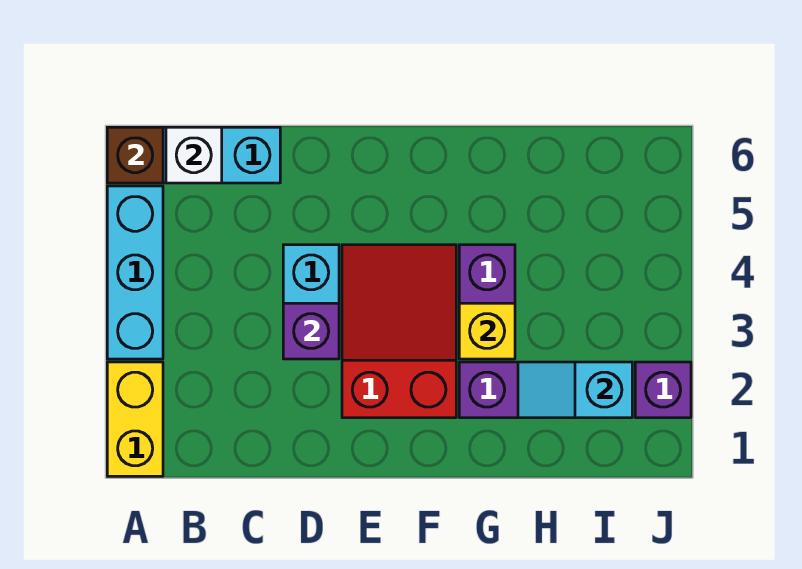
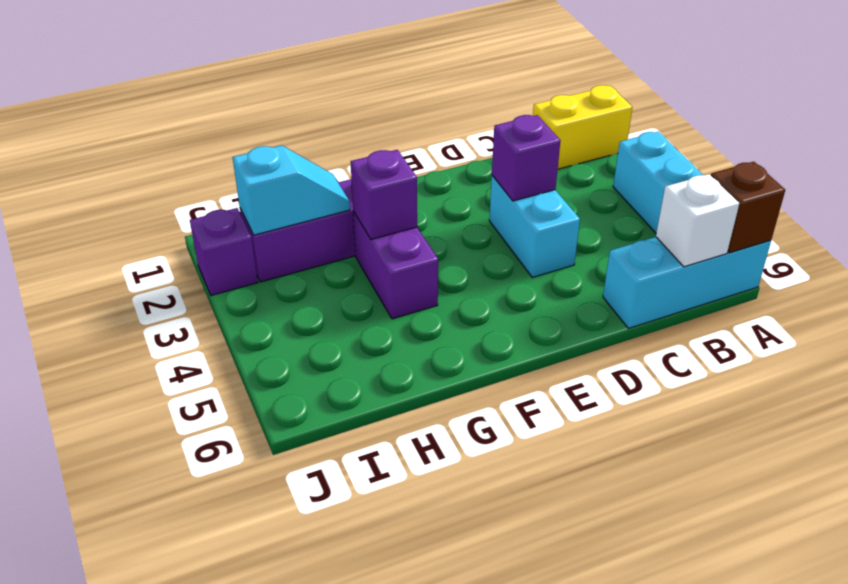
yellow brick A1:A2 level 1 -> yellow brick A1:B1 level 1
red slope E2:F4 level 1 top 2 -> none
yellow brick G3 level 2 -> purple brick G3 level 2

